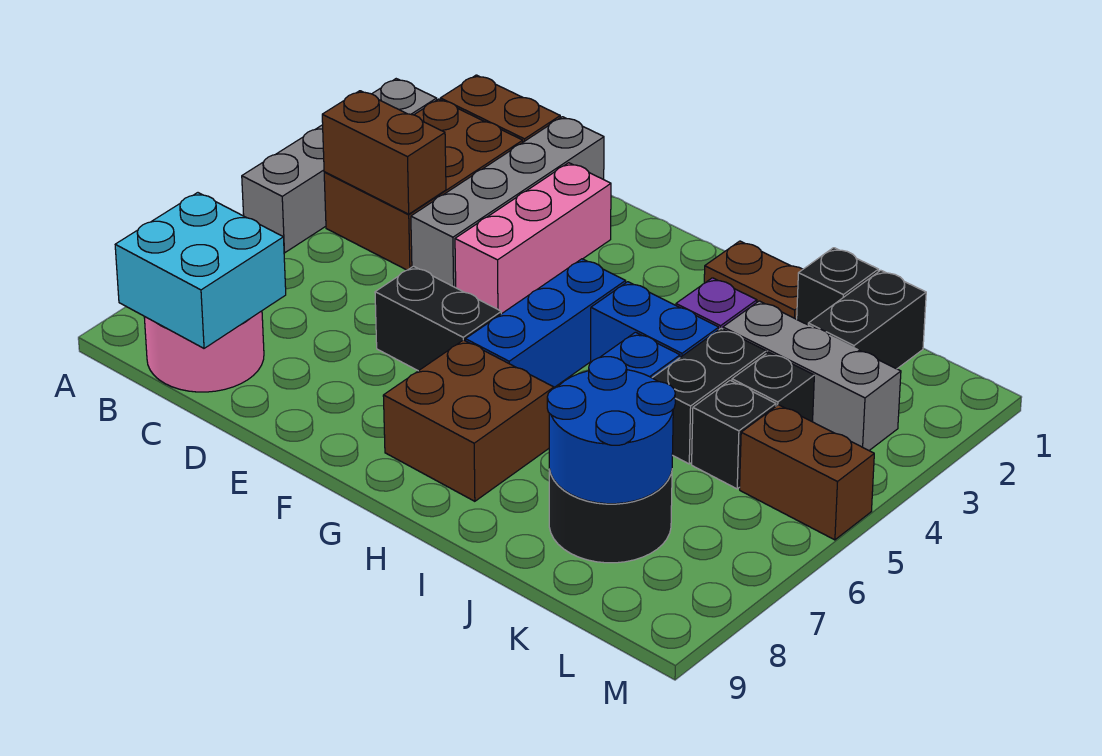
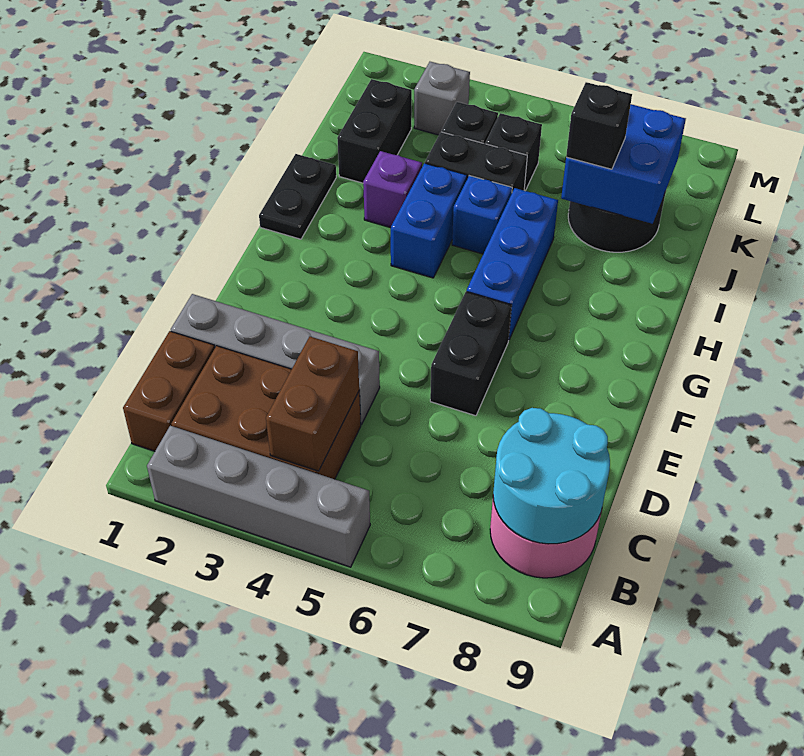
cyan brick B8:C9 level 2 -> cyan round brick B8:C9 level 2
pink brick E2:E4 level 1 -> none
blue brick G4:G6 level 1 -> blue brick G6:I6 level 1
brown brick G7:H8 level 1 -> none
brown plate H1:I1 level 1 -> black plate H1:I1 level 1
black brick J1 level 1 -> black brick J7 level 3
grey brick J3:L3 level 1 -> grey brick L3 level 1
blue round brick J7:K8 level 2 -> blue brick J7:K8 level 2
black brick K1:K2 level 1 -> black brick J2:K2 level 1
brown brick L5:M5 level 1 -> none

